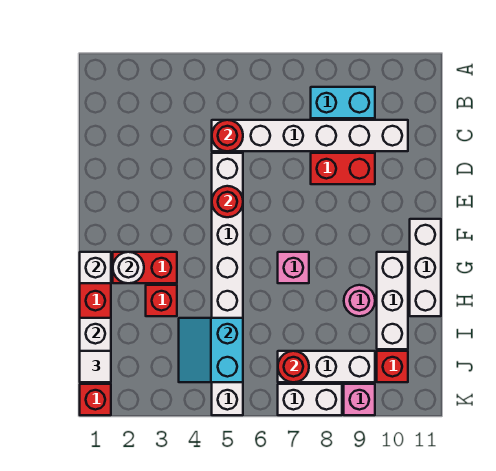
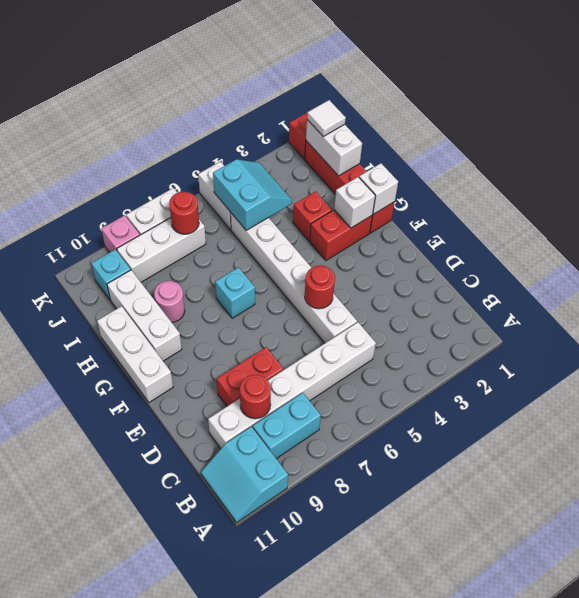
none -> cyan slope A10:B11 level 1 top 10
red round brick C5 level 2 -> red round brick C9 level 2
white round brick G2 level 2 -> white brick G2 level 2
pink brick G7 level 1 -> cyan brick G7 level 1
red brick J10 level 1 -> cyan brick J10 level 1

